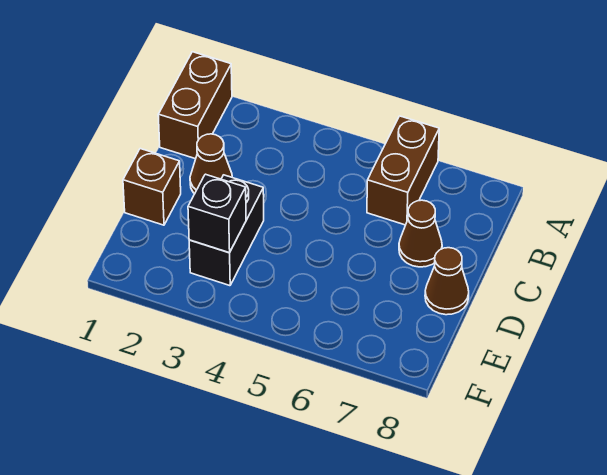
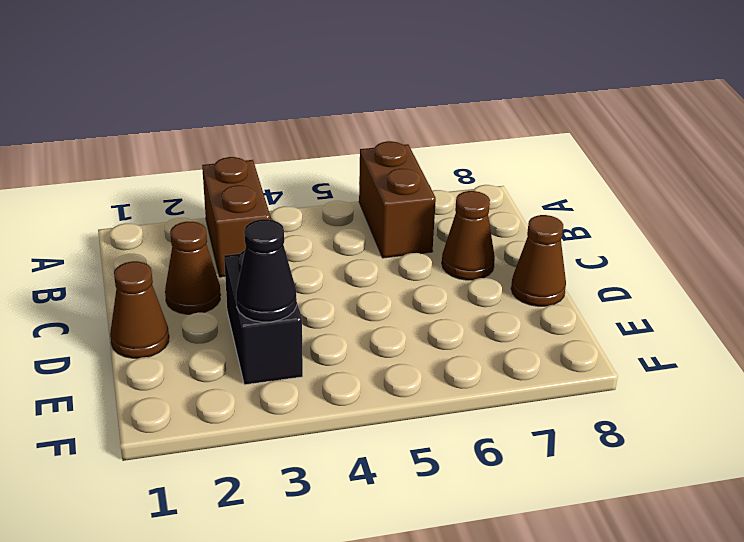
brown brick A1:B1 level 1 -> brown brick A3:B3 level 1
brown brick D1 level 1 -> brown cone D1 level 1
black brick E3 level 2 -> black cone E3 level 2

